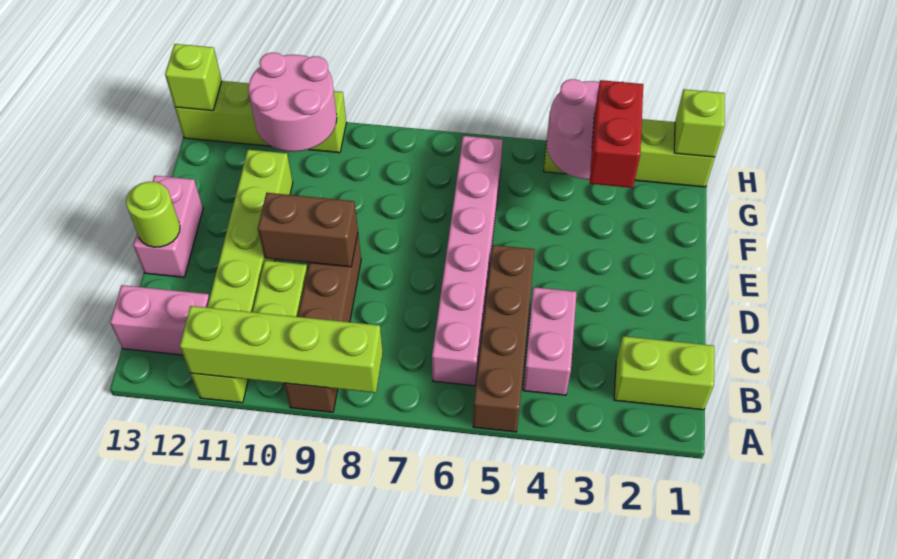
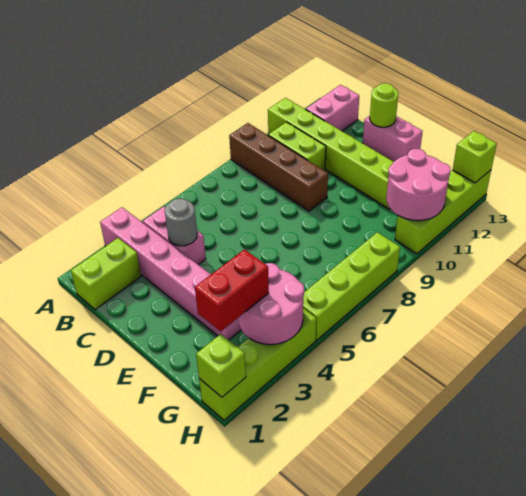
brown brick A5:D5 level 1 -> none
lime brick A8:A11 level 2 -> lime brick H5:H8 level 1
pink brick B6:G6 level 1 -> pink brick A3:F3 level 1
none -> grey round brick C4 level 2
brown brick D9:D10 level 2 -> none
red brick F3:G3 level 3 -> red brick G2:G3 level 3

